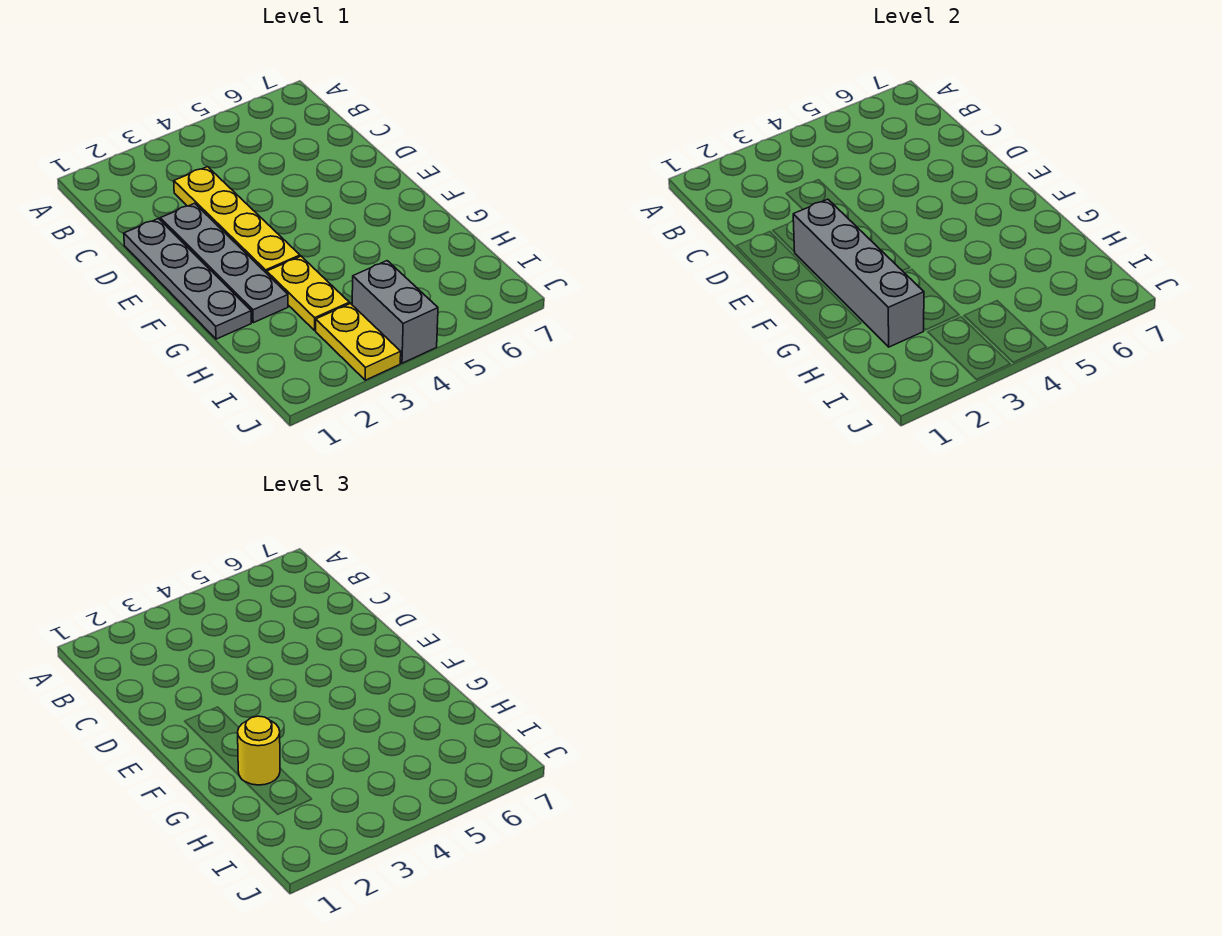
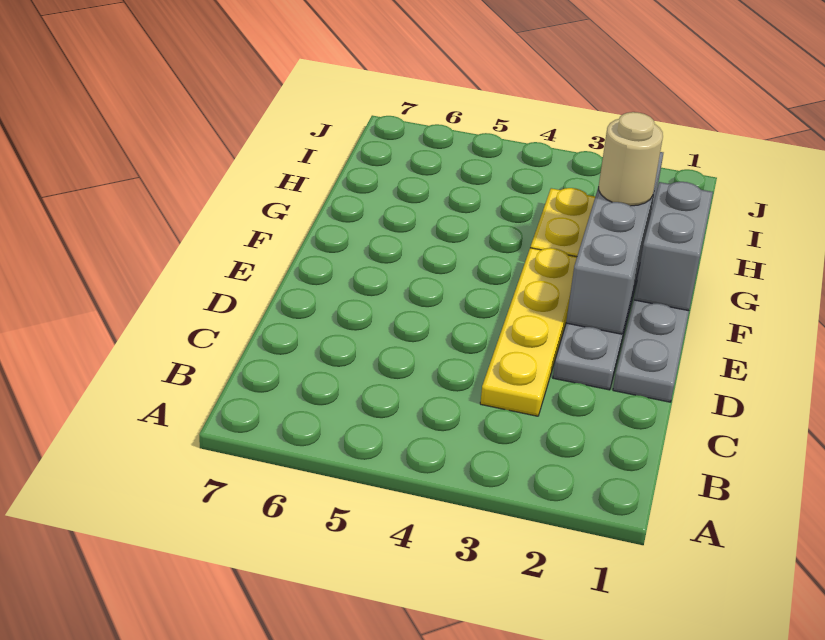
yellow round brick G2 level 3 -> tan round brick G2 level 3
yellow plate I3:J3 level 1 -> none
grey brick I4:J4 level 1 -> grey brick F1:G1 level 2

